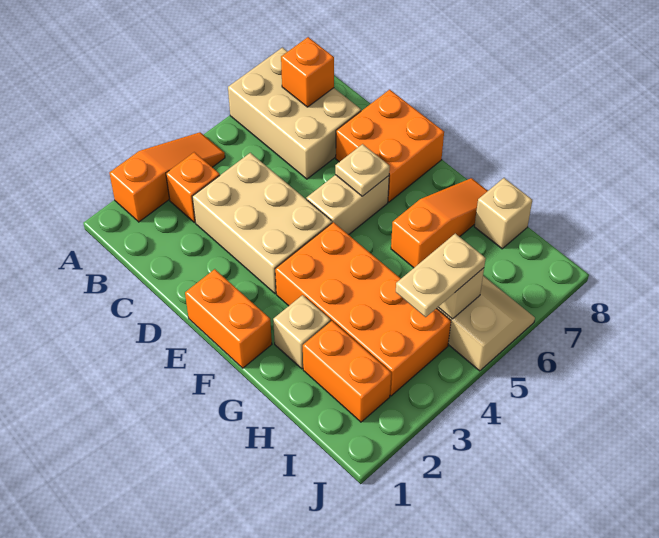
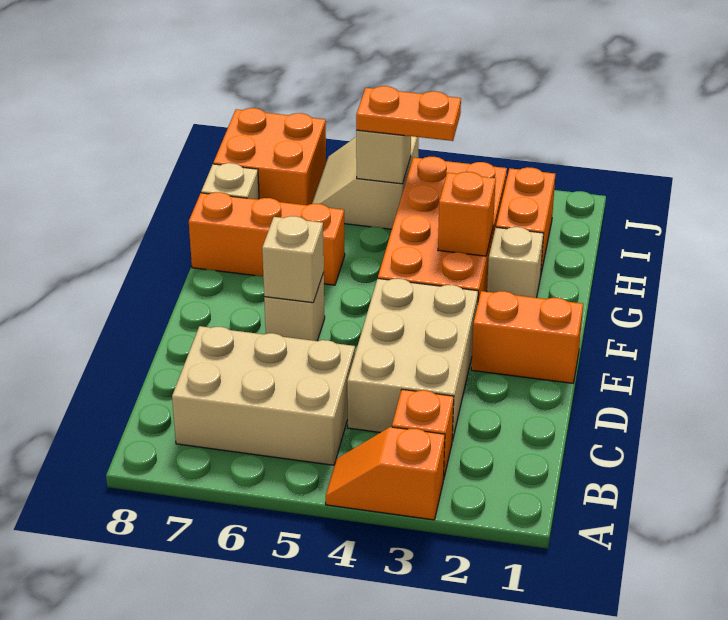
orange slope A2:A4 level 1 top 2 -> orange slope A3:A4 level 1 top 3
tan brick A6:C7 level 1 -> tan brick B5:C7 level 1
orange brick B7 level 2 -> orange brick G3 level 2
orange brick D7:E8 level 1 -> orange brick I7:J8 level 1
orange brick E1:F1 level 1 -> orange brick E1:E2 level 1
tan brick E5:E6 level 1 -> tan brick E6 level 1
tan plate E6 level 2 -> tan brick E6 level 2
orange slope G6:G8 level 1 top 6 -> orange brick G6:G8 level 1
tan plate I4:I5 level 3 -> orange plate I4:I5 level 3

